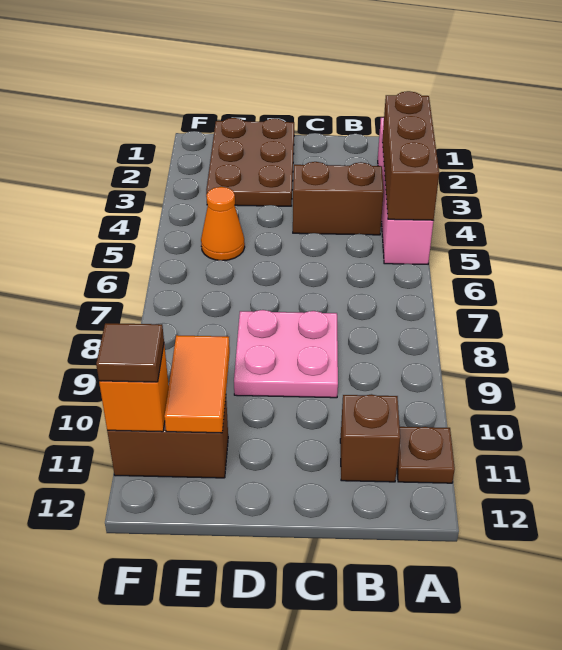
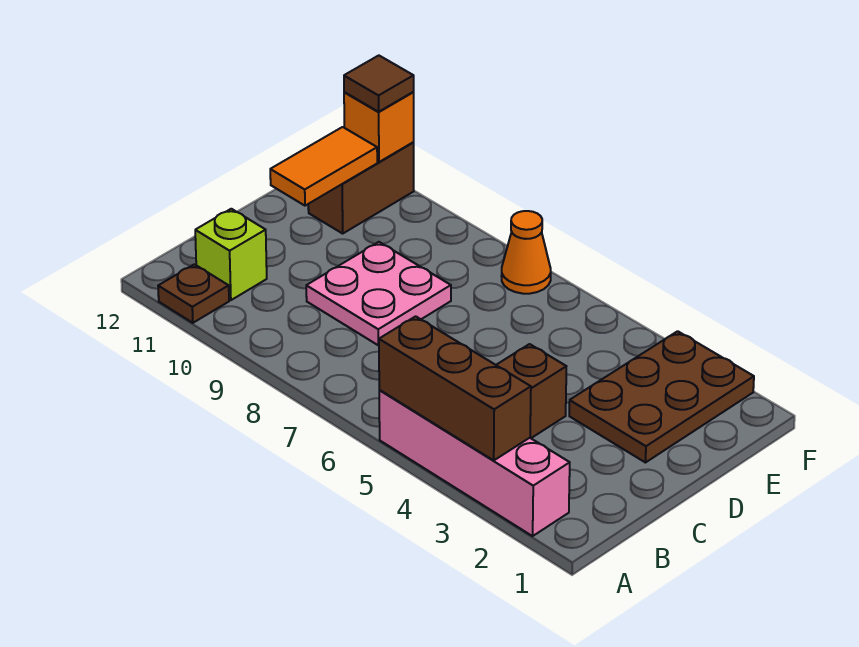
brown brick B11 level 1 -> lime brick B11 level 1
brown plate D1:E3 level 1 -> brown plate D2:F3 level 1
orange cone E5 level 1 -> orange cone F7 level 1
orange tile E10:E11 level 2 -> orange tile D11:E11 level 2

